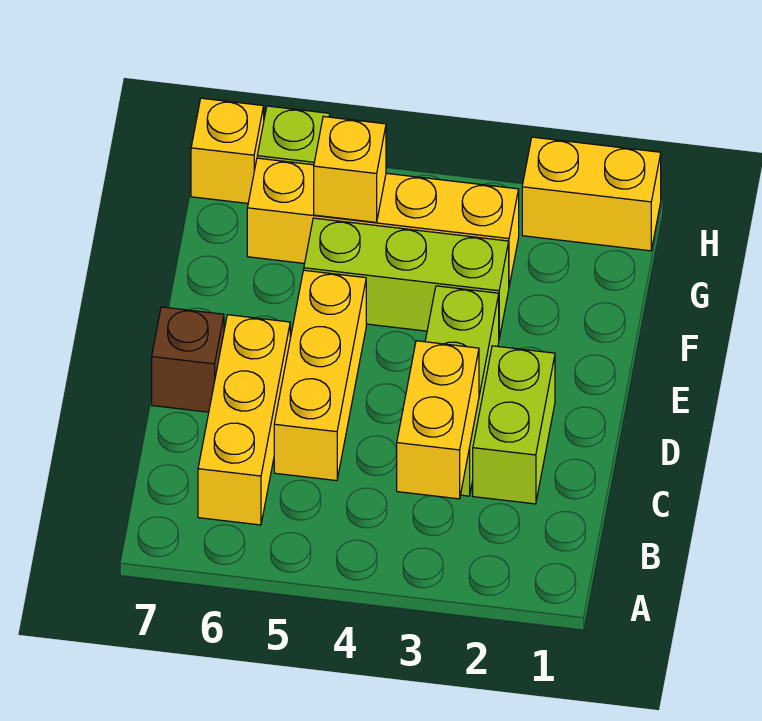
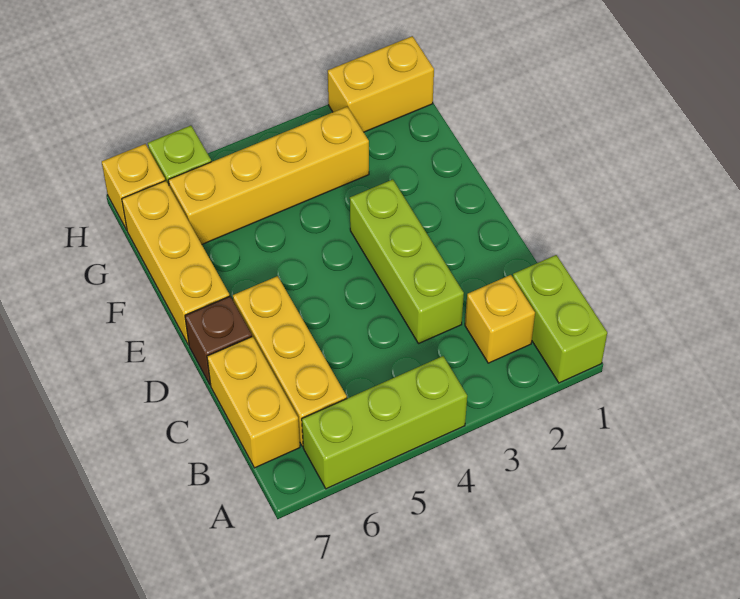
yellow brick B3:C3 level 2 -> yellow brick B7:C7 level 1
lime brick C2:D2 level 1 -> lime brick A1:B1 level 1
yellow brick C5:E5 level 1 -> yellow brick E7:G7 level 1
lime brick F3:F5 level 1 -> lime brick A4:A6 level 1
yellow brick G5 level 2 -> yellow brick B2 level 1

